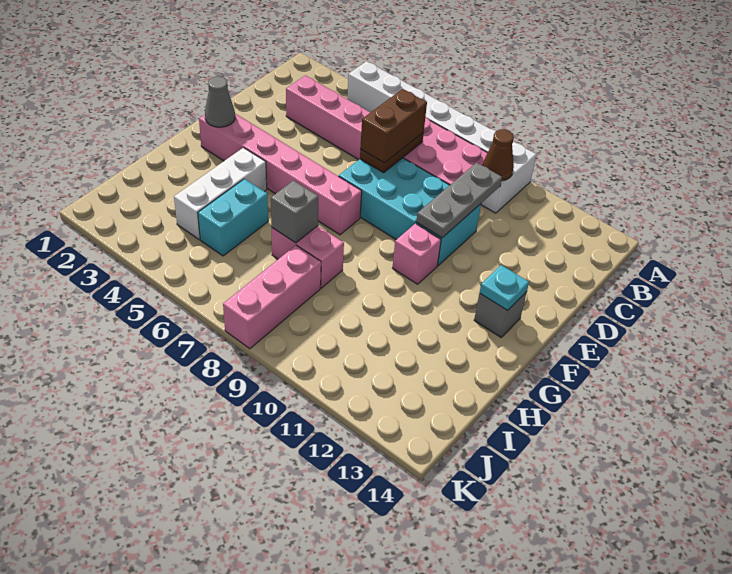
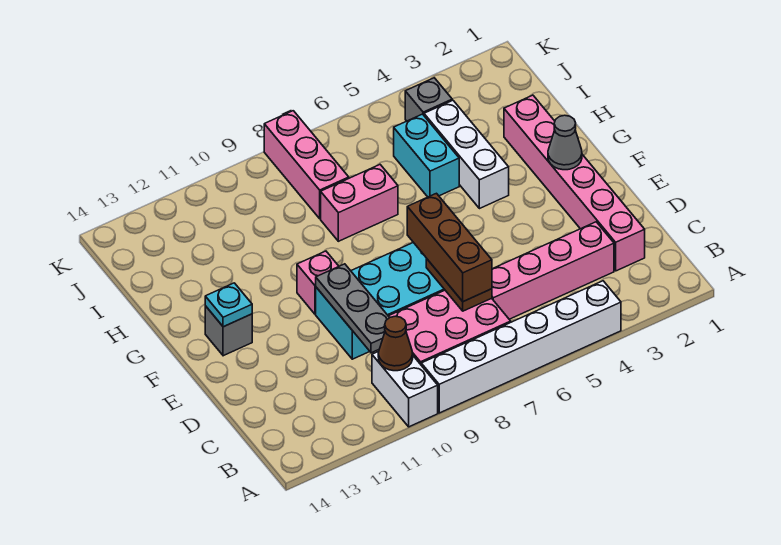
brown brick C7:D7 level 3 -> brown brick C7:E7 level 3
pink brick F2:F7 level 1 -> pink brick C2:H2 level 1
grey brick H7 level 2 -> grey brick J4 level 1

